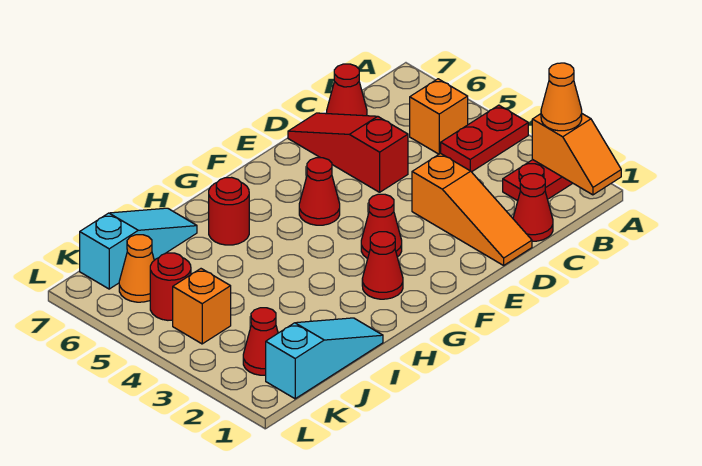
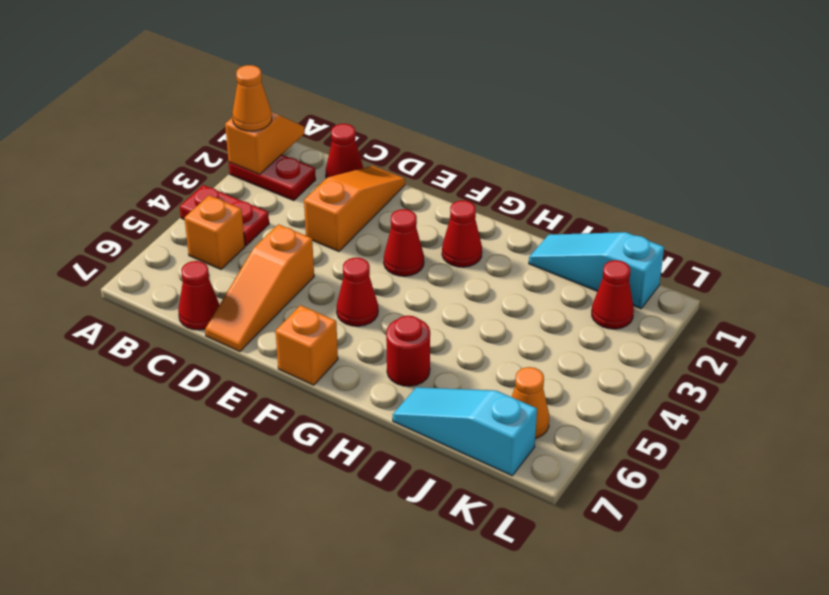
red slope D5:D7 level 1 top 5 -> orange slope D5:D7 level 1 top 5
orange brick K4 level 1 -> orange brick F7 level 1
red round brick K5 level 1 -> none

